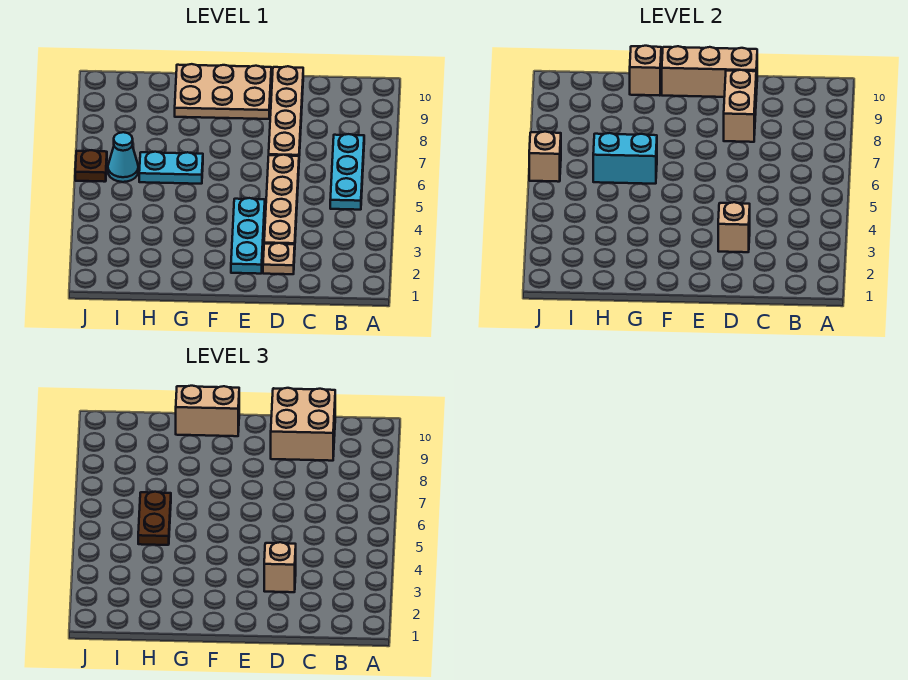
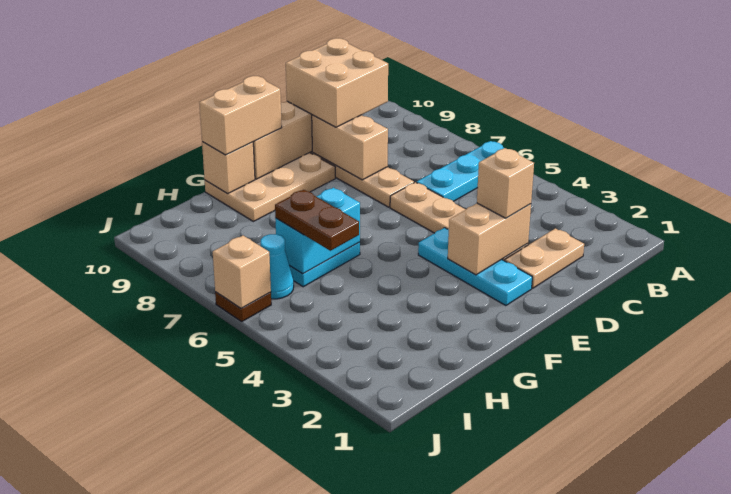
cyan plate B5:B7 level 1 -> cyan plate A6:C6 level 1
tan plate D2 level 1 -> tan plate C2:D2 level 1
tan brick D3 level 2 -> tan brick D3:E3 level 2

